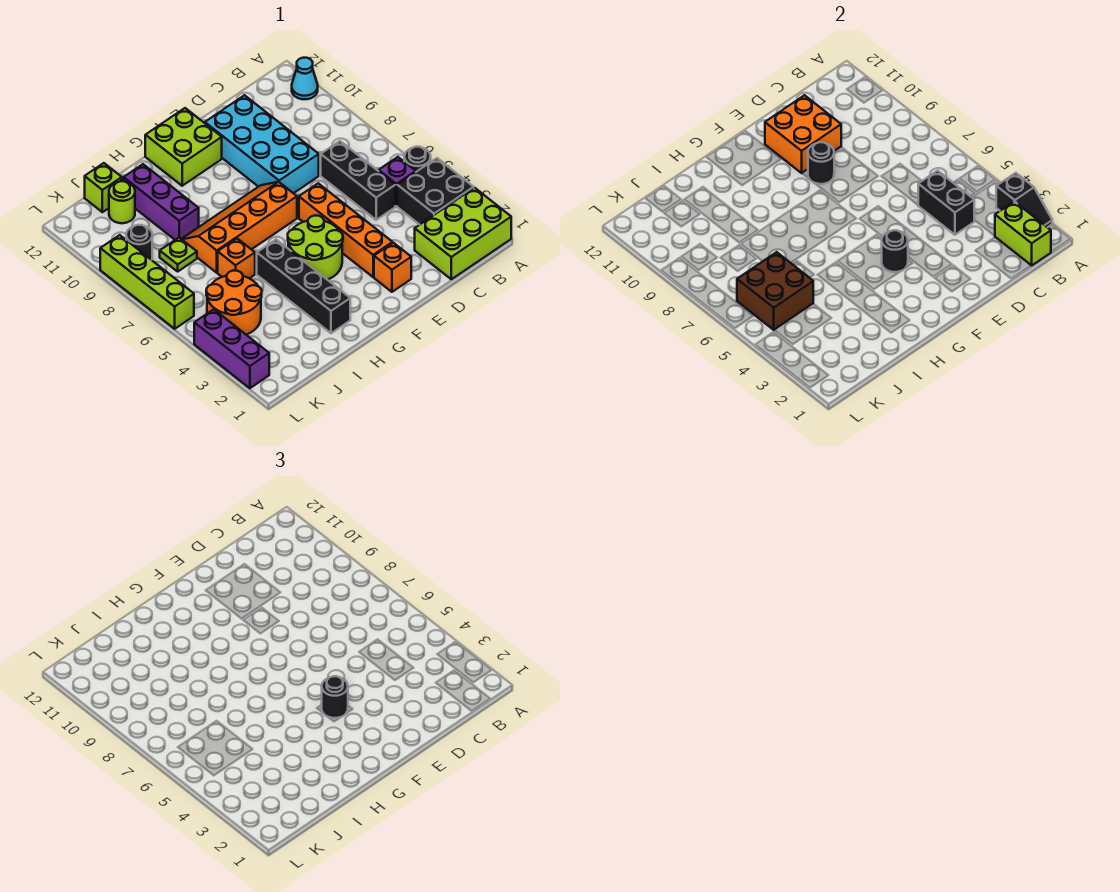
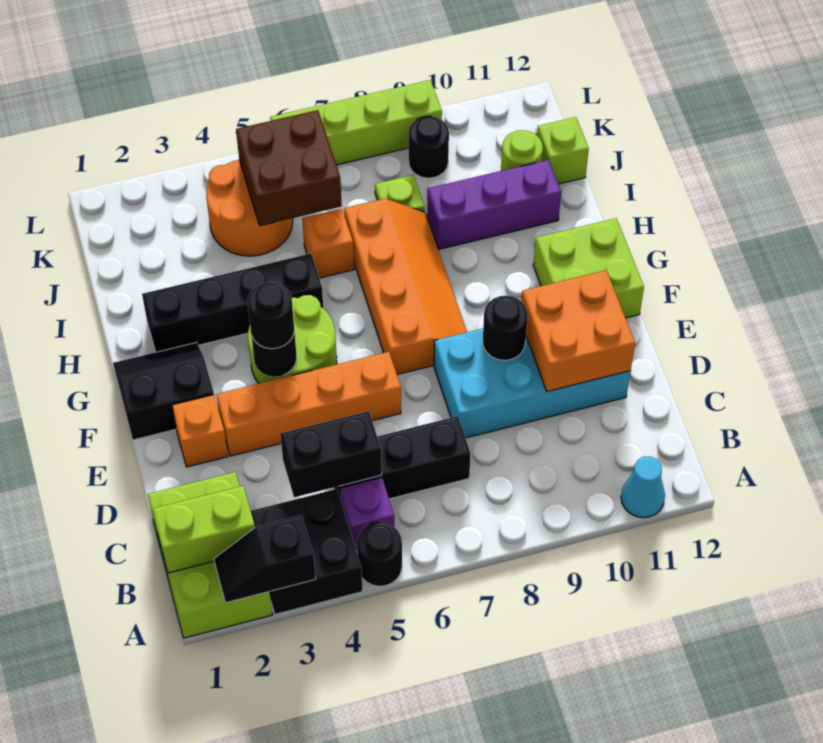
none -> black slope F1:G2 level 1 top F
purple brick L2:L4 level 1 -> none

